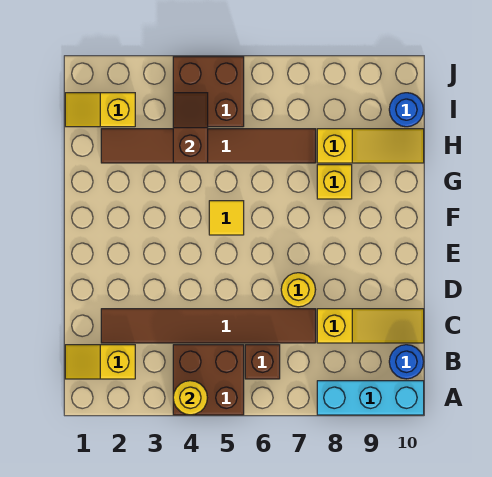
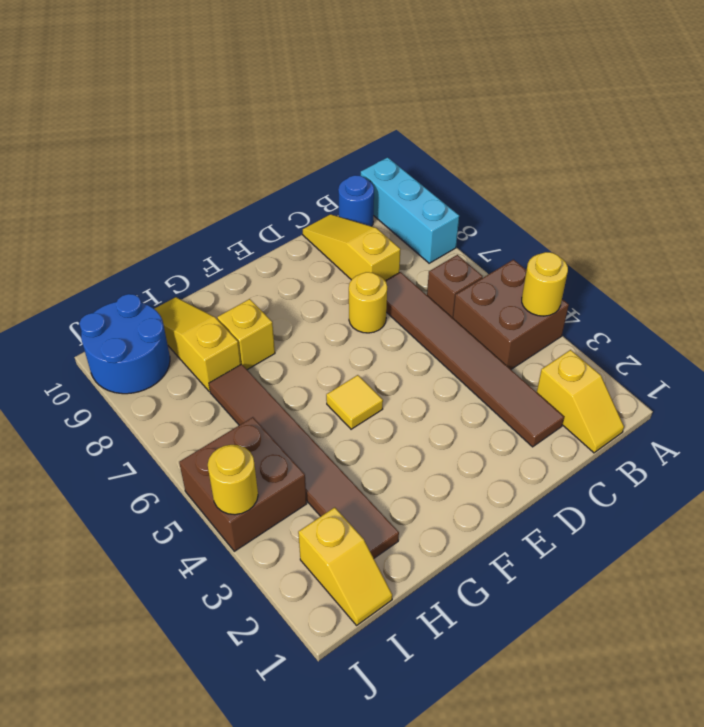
brown slope H4:I4 level 2 top H -> none
blue round brick I10 level 1 -> blue round brick I9:J10 level 1
none -> yellow round brick J4 level 2

